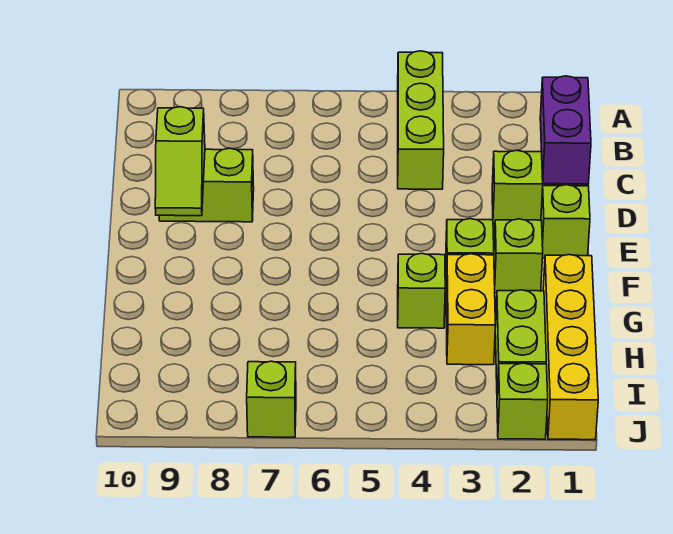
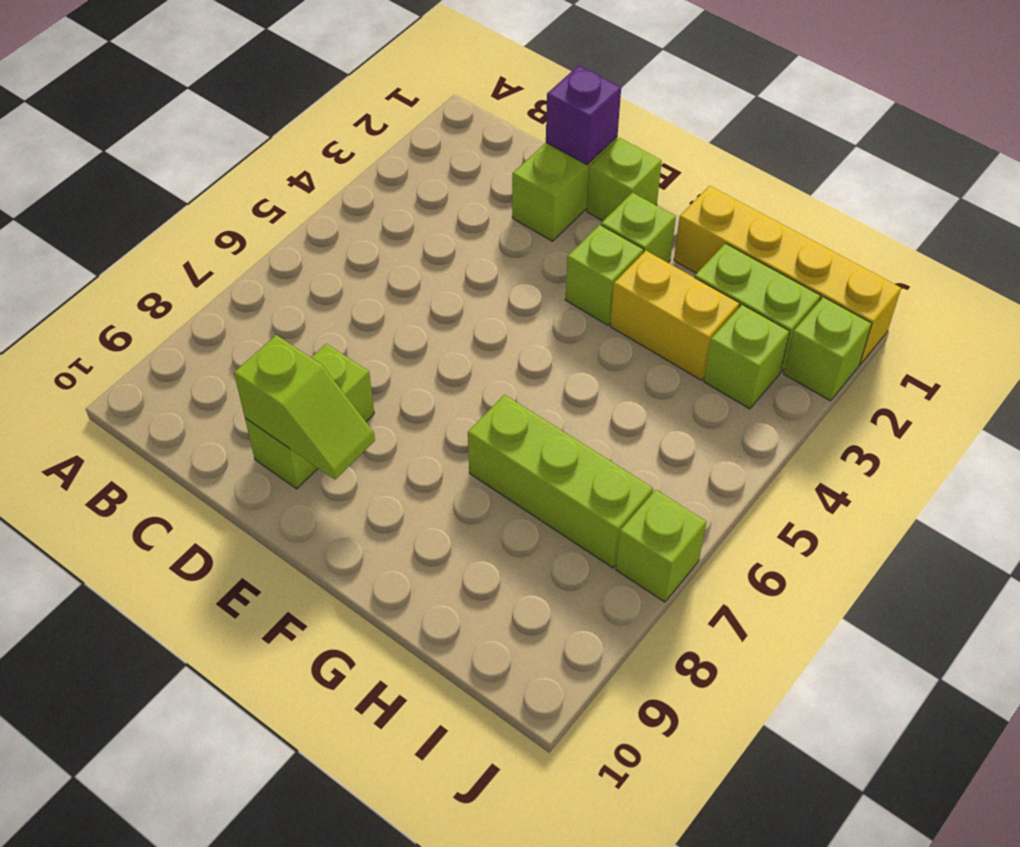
lime brick A4:C4 level 1 -> lime brick G7:I7 level 1
purple brick C1:D1 level 2 -> purple brick D1 level 2
lime brick G4 level 1 -> lime brick I3 level 1

